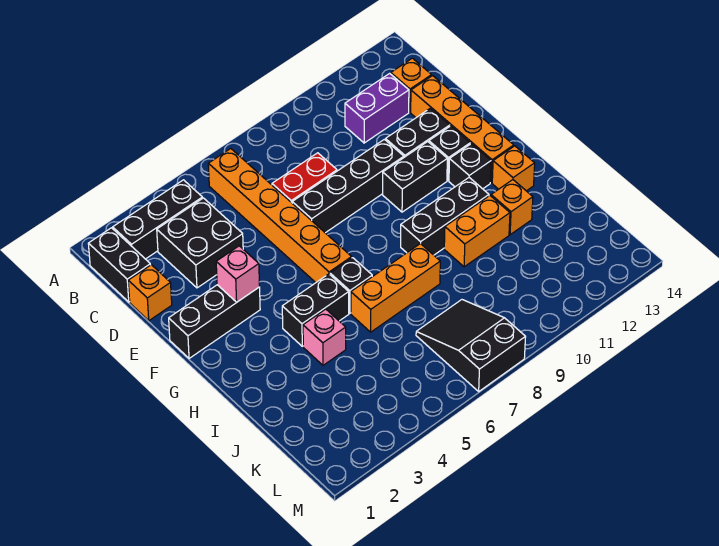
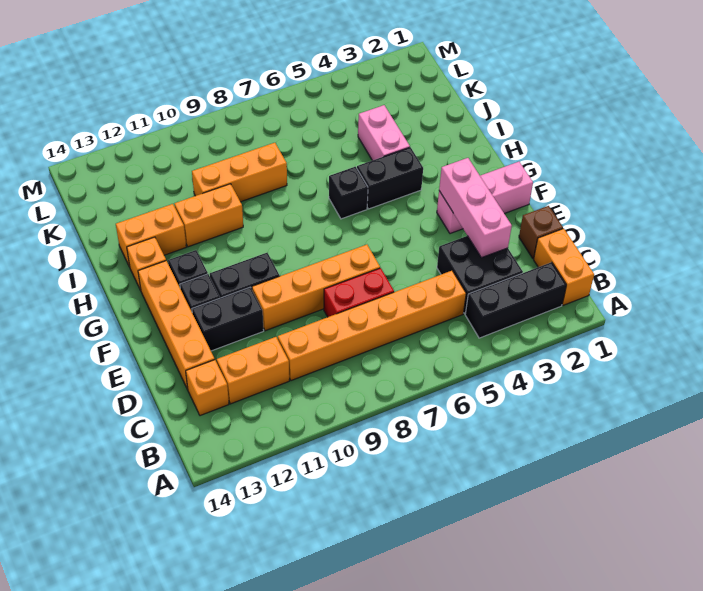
black brick B1:C1 level 1 -> orange brick B1:C1 level 1
orange brick B6:G6 level 1 -> orange brick C5:C10 level 1
purple brick C11:C12 level 1 -> orange brick C11:C12 level 1
orange brick D1 level 1 -> brown brick D1 level 1
black brick E7:E10 level 1 -> orange brick E7:E10 level 1
black brick F1:F3 level 1 -> pink brick F1:F3 level 1
pink brick F3 level 2 -> pink brick D3:F3 level 2
black brick H9:H11 level 1 -> none
pink brick I4 level 1 -> pink brick I4:J4 level 1
orange brick I6:I8 level 1 -> orange brick J8:J10 level 1
orange brick I12 level 1 -> orange brick I12:I13 level 1
black slope K7:M8 level 1 top M -> none

